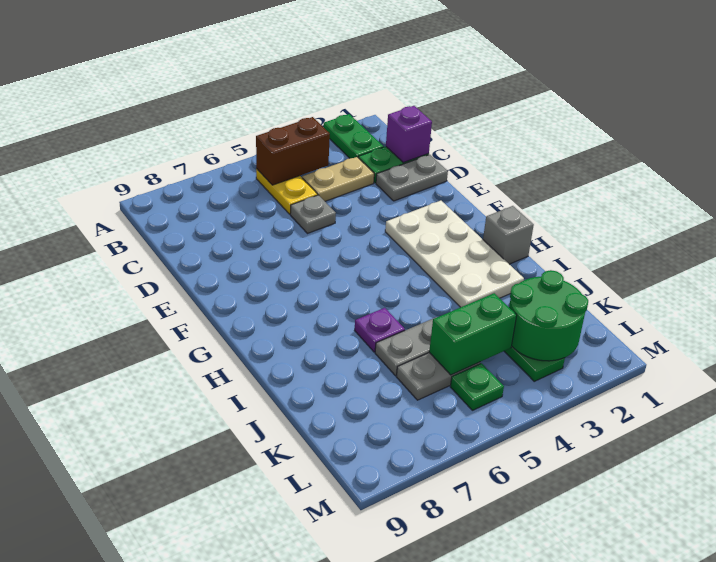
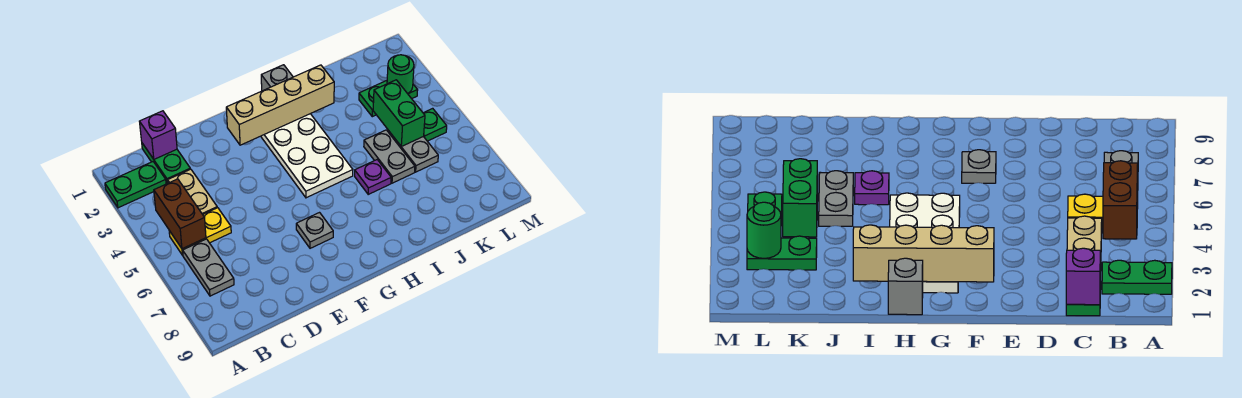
grey plate D1:D2 level 1 -> grey plate B6:B7 level 1
grey plate D5 level 1 -> grey plate F7 level 1
white plate F2:I3 level 1 -> white plate G2:H5 level 1
none -> tan brick F2:I2 level 2
green round brick K2:L3 level 2 -> green round brick L3 level 2

